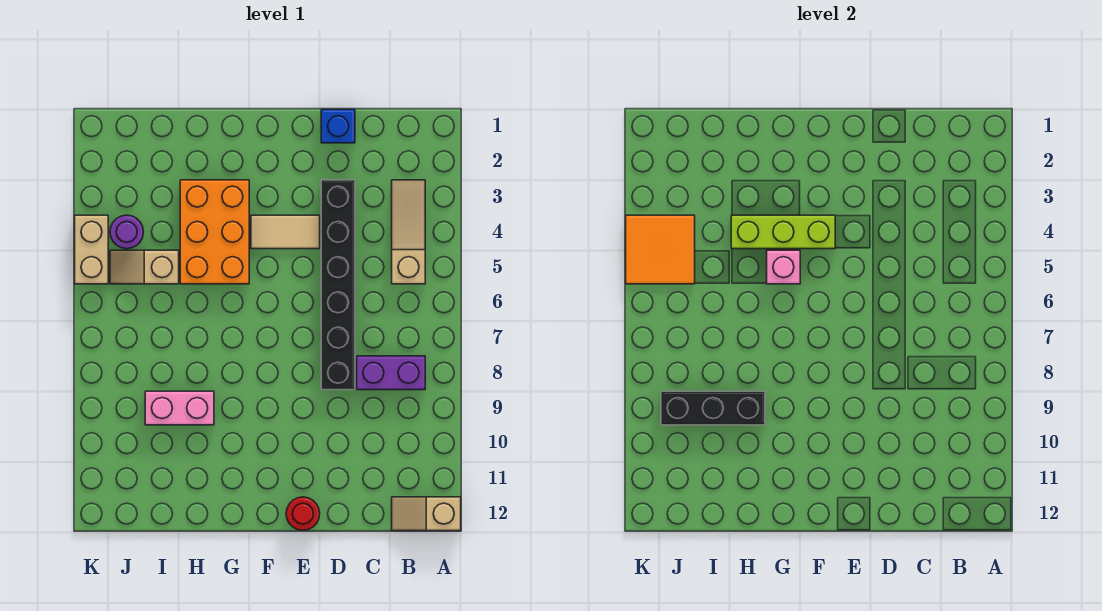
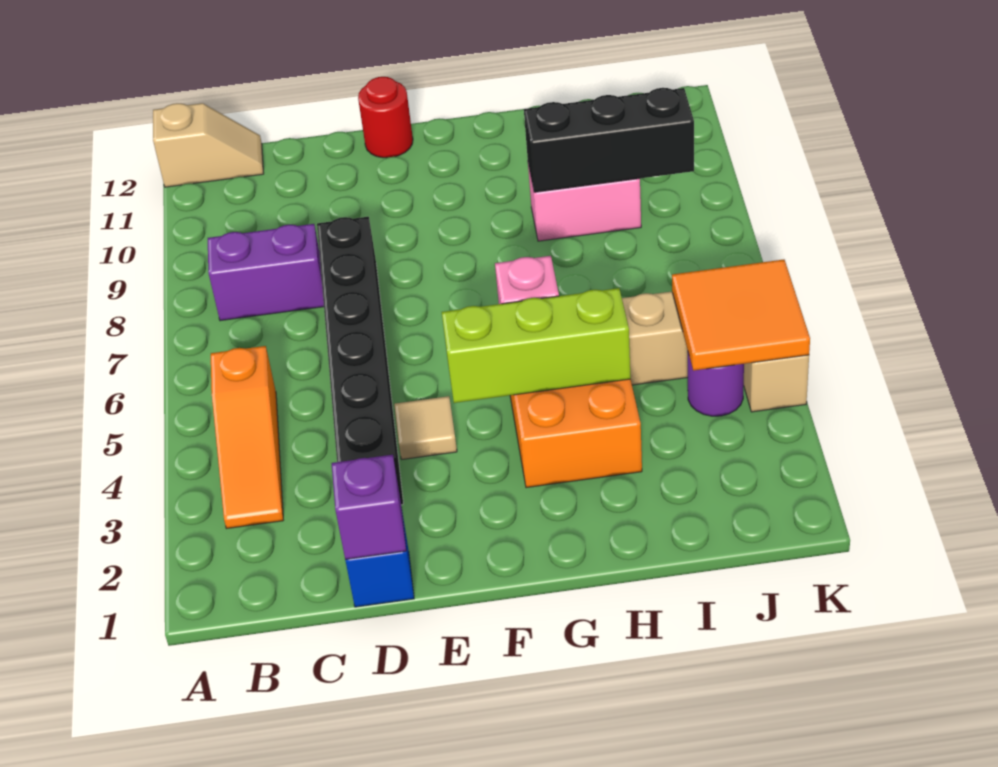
tan slope B3:B5 level 1 top 5 -> orange slope B3:B5 level 1 top 5
none -> purple brick D1 level 2
tan tile E4:F4 level 1 -> tan tile E4 level 1

